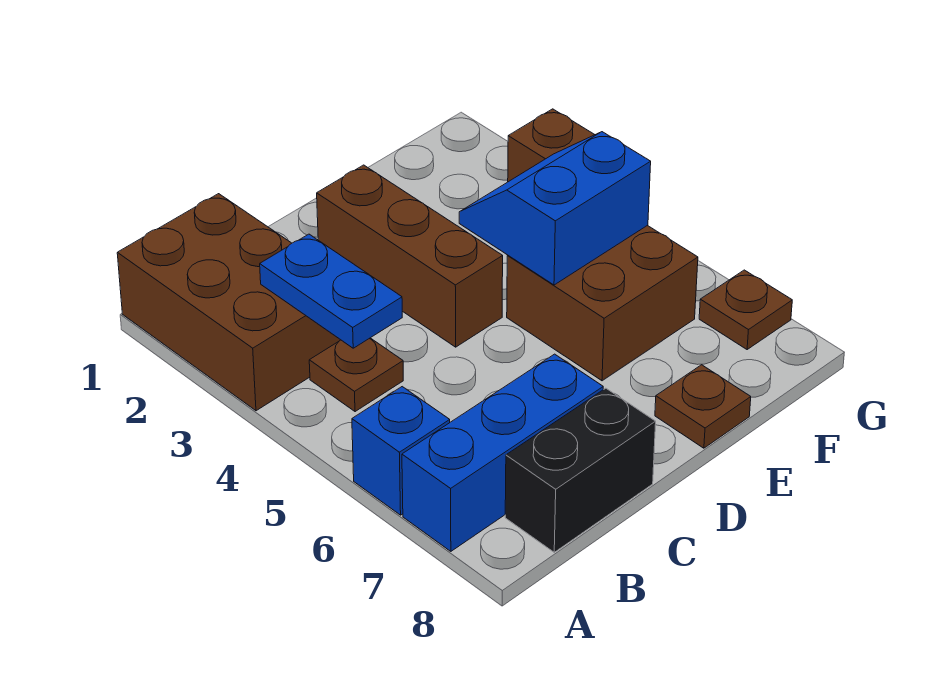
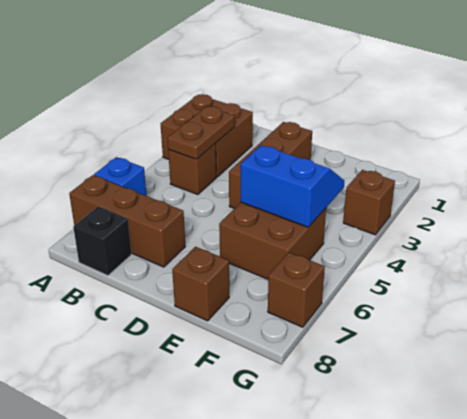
brown brick A1:B3 level 1 -> brown brick A2:B3 level 1
blue brick A7:C7 level 1 -> brown brick A7:C7 level 1
blue plate B3:B4 level 2 -> brown plate B3:B4 level 2
brown plate B4 level 1 -> brown brick B4 level 1
black brick B8:C8 level 1 -> black brick B8 level 1
brown plate E8 level 1 -> brown brick E8 level 1
brown plate G7 level 1 -> brown brick G7 level 1

